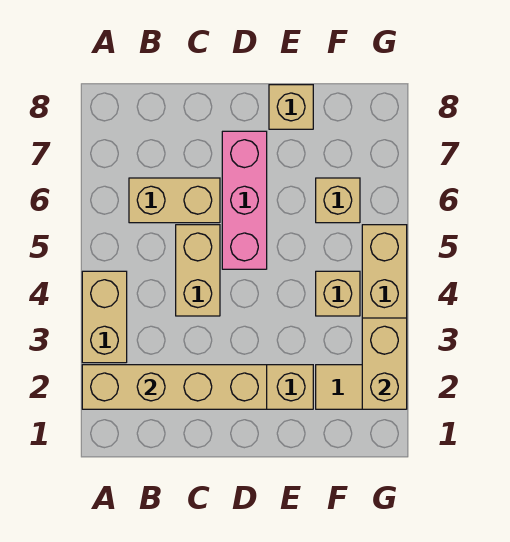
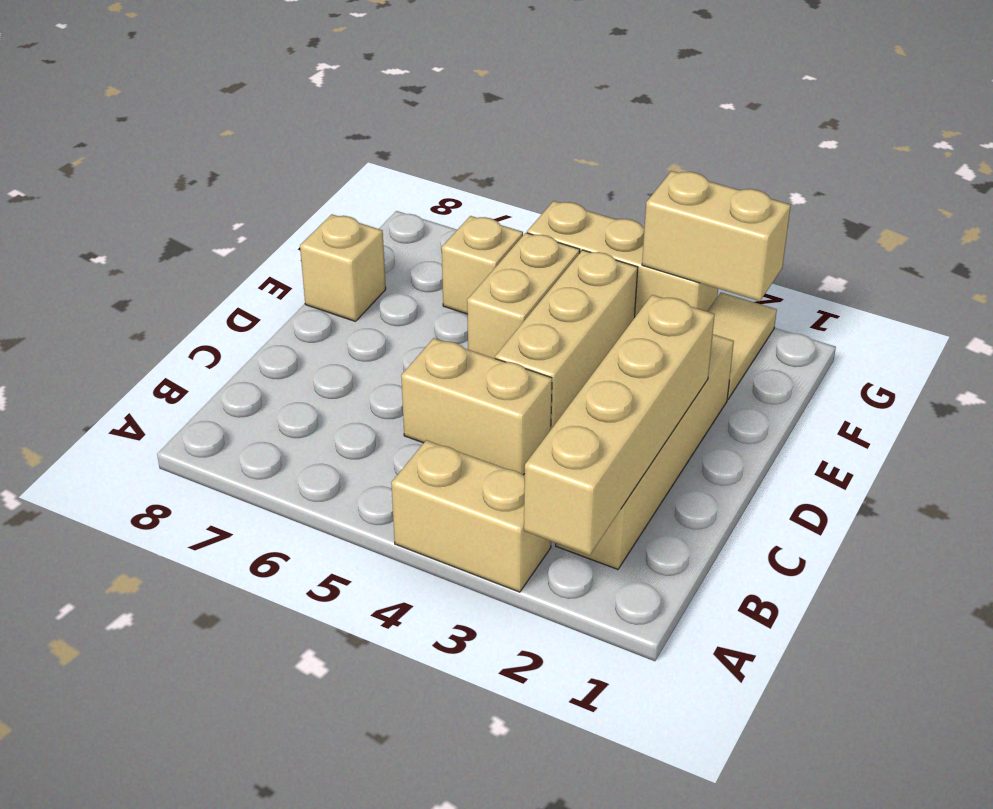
tan brick B6:C6 level 1 -> tan brick E5:F5 level 1
pink brick D5:D7 level 1 -> none
tan brick F4 level 1 -> tan brick D4:F4 level 1

